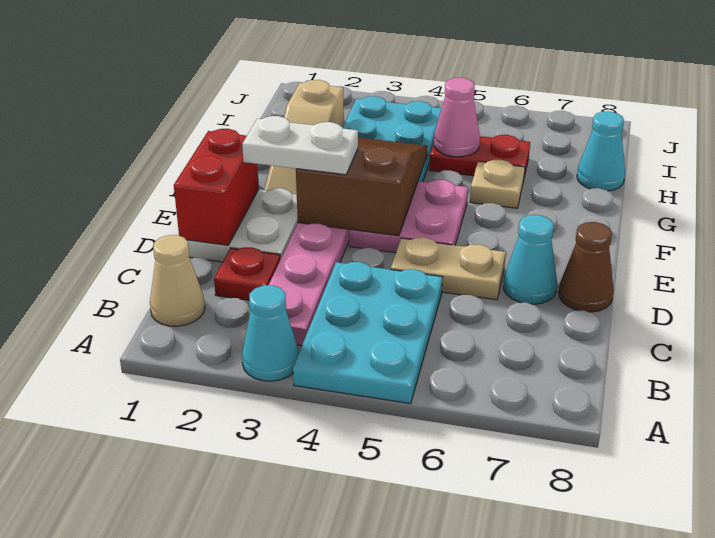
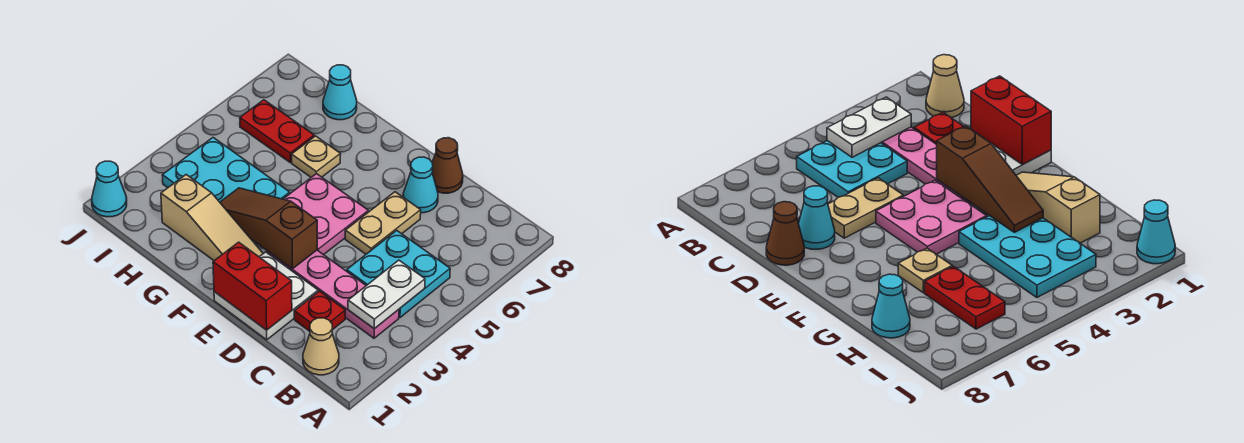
cyan cone A3 level 1 -> cyan cone J1 level 1
cyan plate A4:C5 level 1 -> cyan plate B4:C5 level 1
white plate E2:E3 level 3 -> white plate B3:B4 level 2
brown slope E3:G4 level 2 top E -> brown slope E3:G3 level 2 top E
red plate H5:H6 level 1 -> red plate H6:I6 level 1
pink cone H5 level 2 -> none

